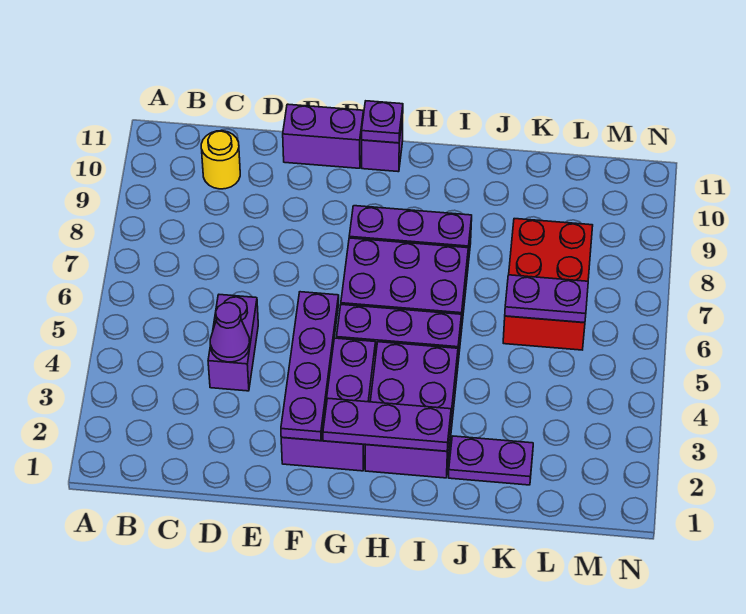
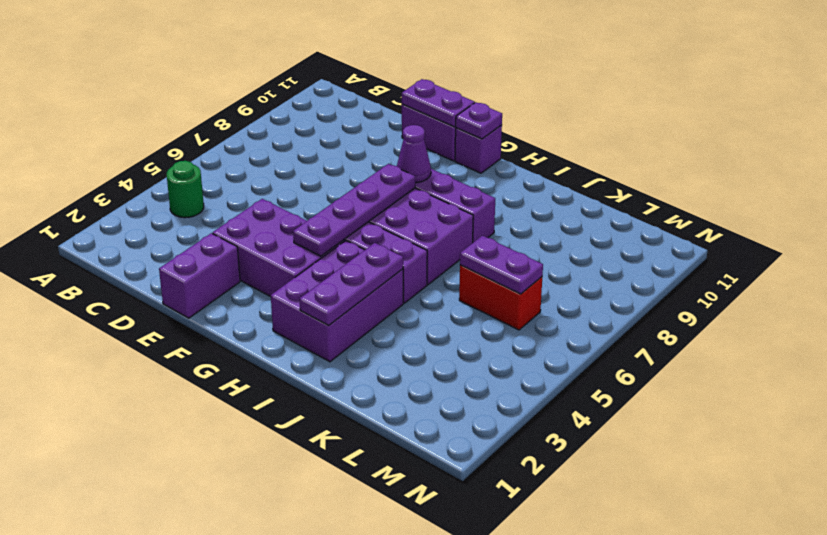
none -> green round brick B4 level 1
yellow round brick C10 level 1 -> none
purple brick D4:D5 level 1 -> purple brick E1:E2 level 1
purple cone D4 level 2 -> purple cone G8 level 2
purple brick F2:G4 level 1 -> purple brick E3:G4 level 1
purple plate F2:F5 level 2 -> purple plate G4:G7 level 2
purple plate G2:I2 level 2 -> purple plate I2:I4 level 2
purple plate J2:K2 level 1 -> purple plate E11:F11 level 2
red brick K6:L8 level 1 -> red brick K6:L6 level 1

